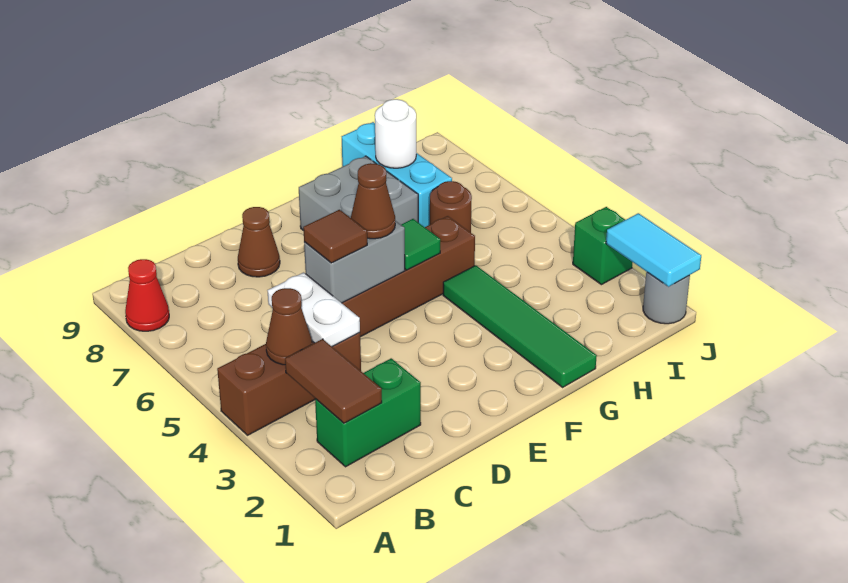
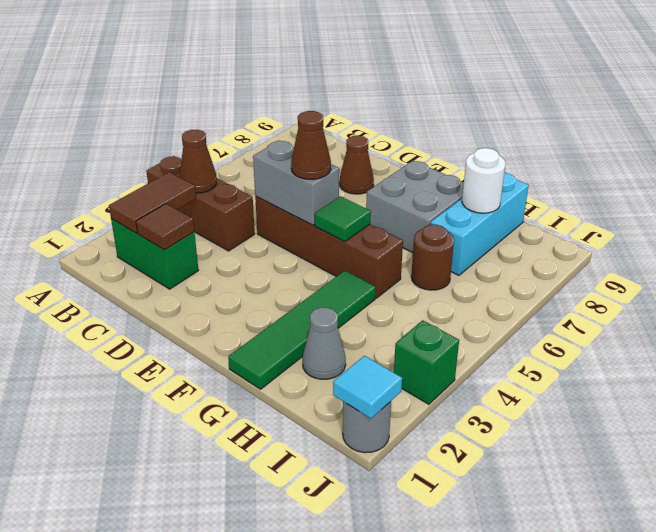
red cone A8 level 1 -> none
white plate C4:C5 level 2 -> none
brown tile D5 level 3 -> brown tile C2 level 2
none -> grey cone H2 level 1
cyan tile J1:J2 level 2 -> cyan tile J1 level 2

